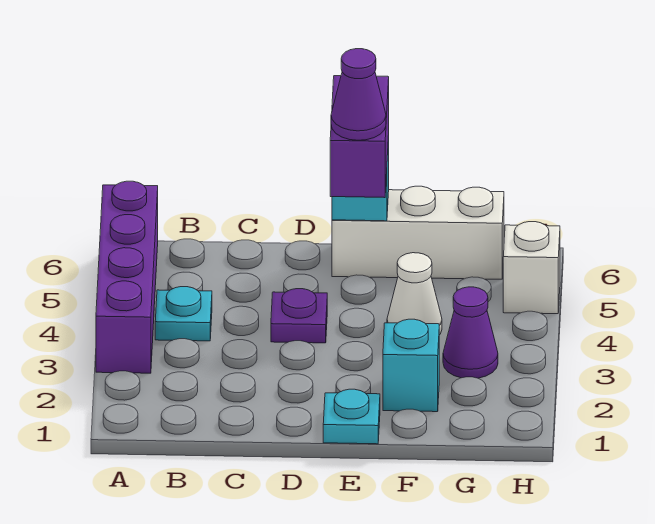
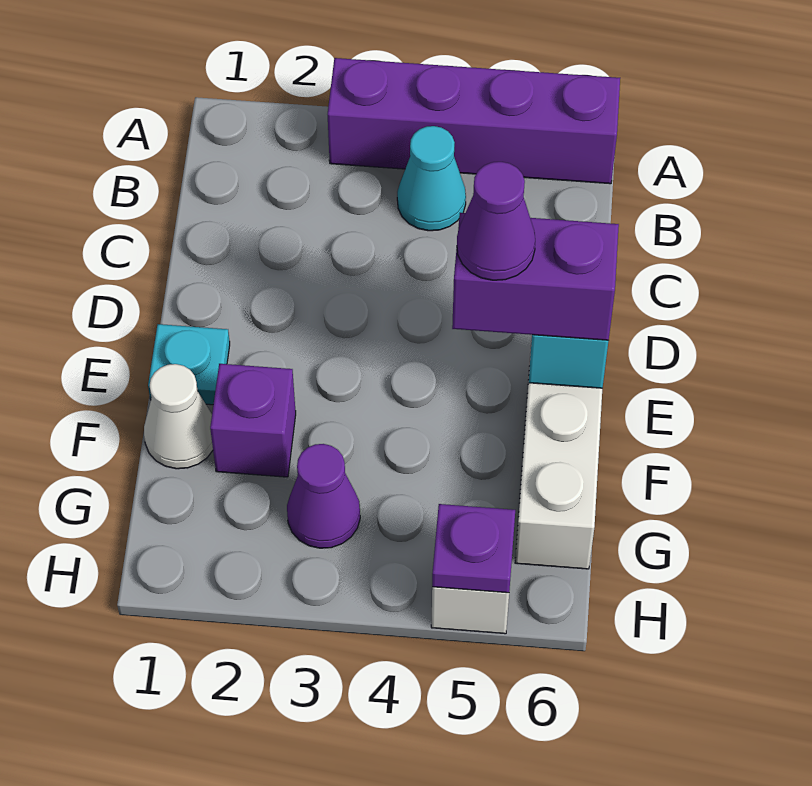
cyan plate B4 level 1 -> cyan cone B4 level 1
purple plate D4 level 1 -> purple plate H5 level 2
cyan brick F2 level 1 -> purple brick F2 level 1
white cone F4 level 1 -> white cone F1 level 1

